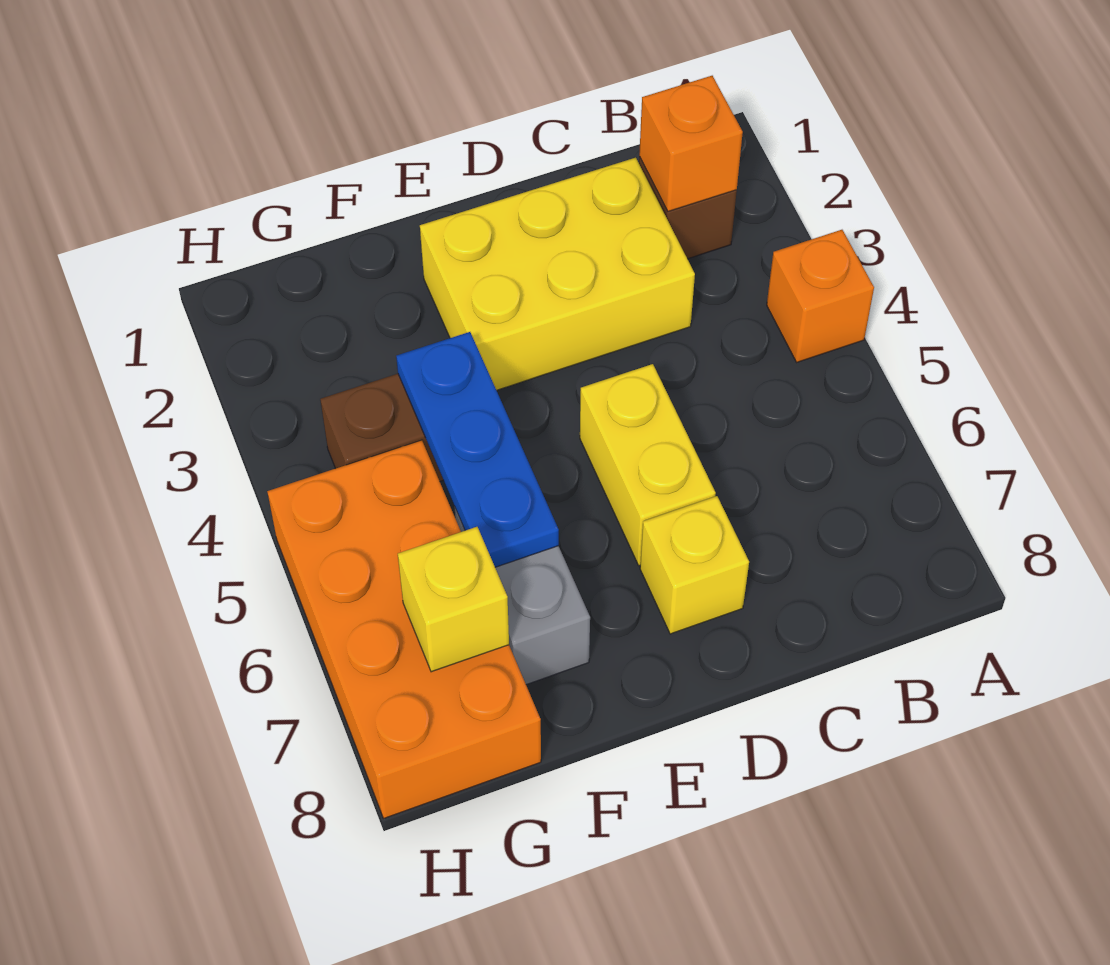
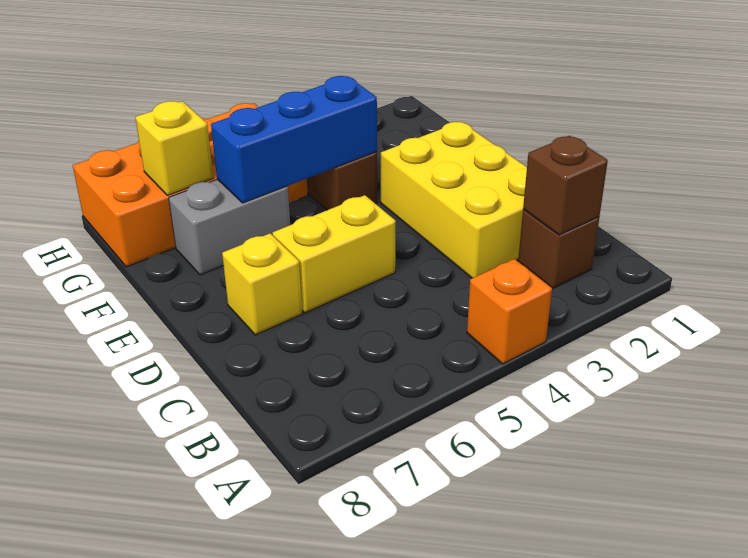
orange brick B2 level 2 -> brown brick B2 level 2
blue plate F4:F6 level 2 -> blue brick F4:F6 level 2

